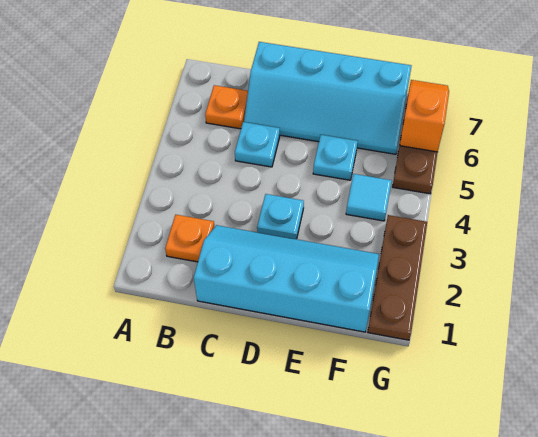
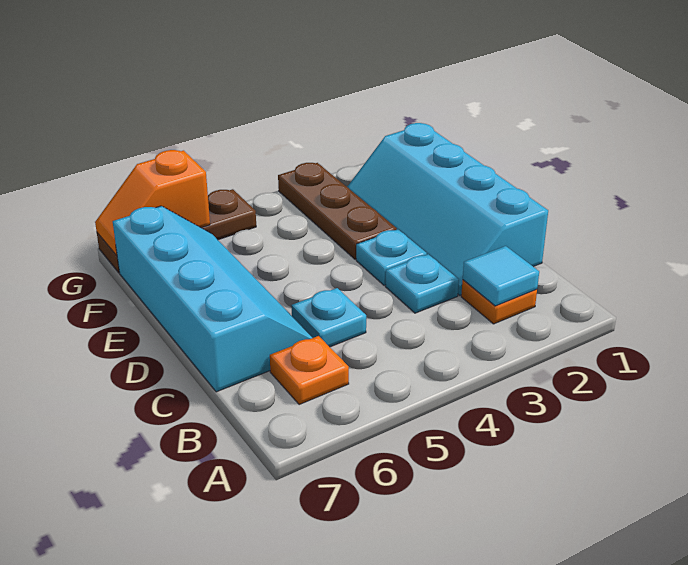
cyan plate E5 level 1 -> cyan plate C3 level 1
cyan tile F4 level 1 -> cyan tile B2 level 2
brown plate G1:G3 level 1 -> brown plate E3:G3 level 1

